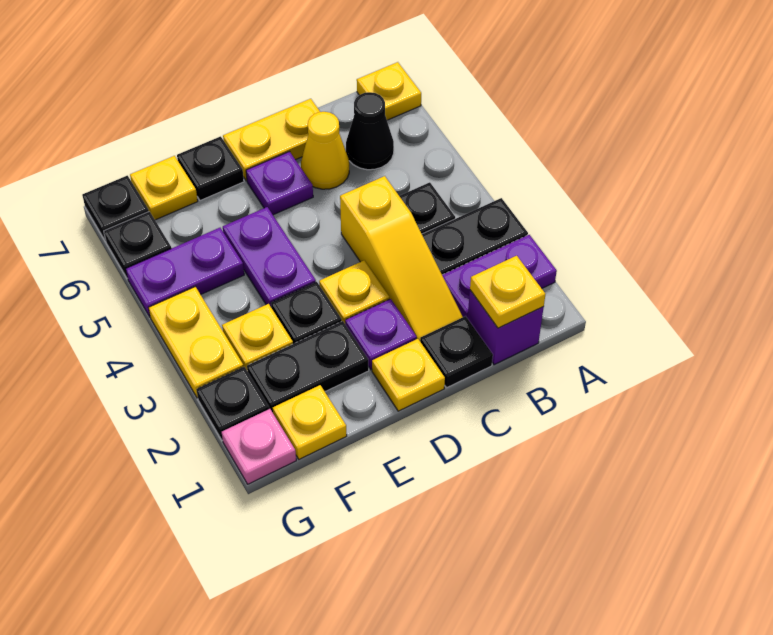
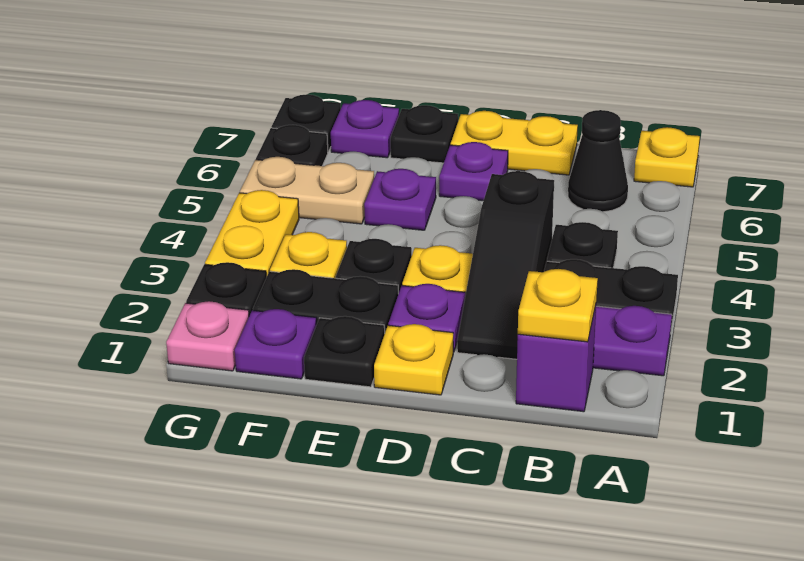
black plate C1 level 1 -> black plate E1 level 1
yellow slope C2:C4 level 1 top 4 -> black slope C2:C4 level 1 top 4
yellow cone C6 level 1 -> none
purple plate E4:E5 level 1 -> purple plate E5 level 1
yellow plate F1 level 1 -> purple plate F1 level 1
purple plate F5:G5 level 1 -> tan plate F5:G5 level 1
yellow plate F7 level 1 -> purple plate F7 level 1

